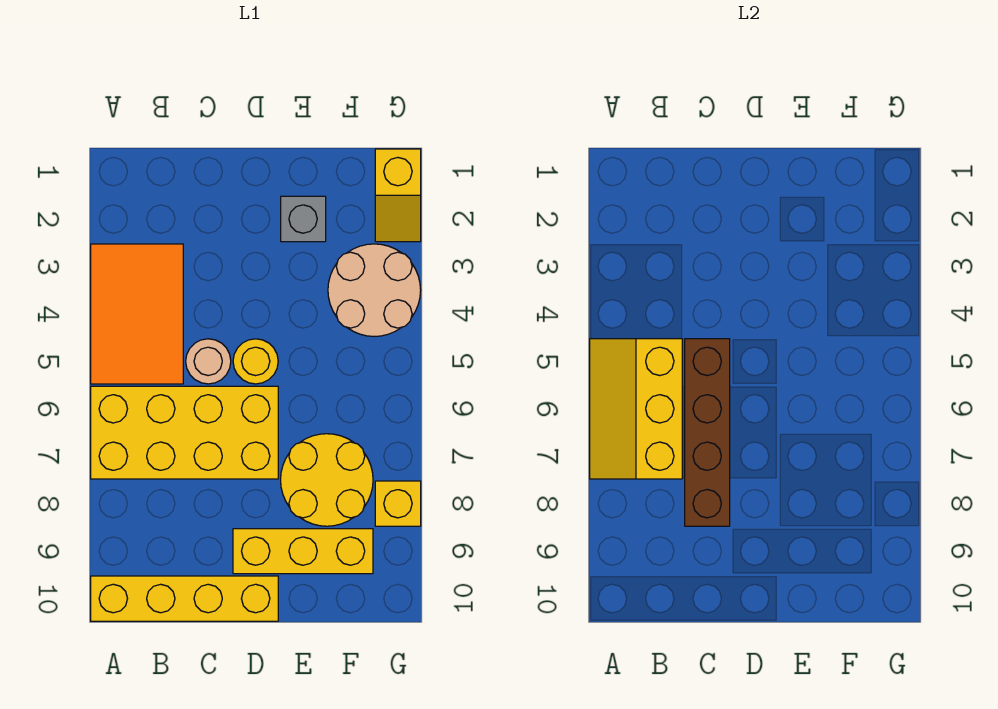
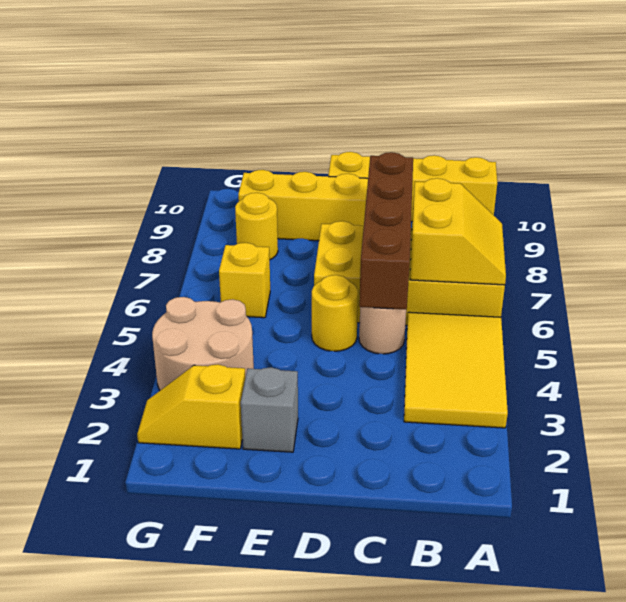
orange tile A3:B5 level 1 -> yellow tile A3:B5 level 1
yellow slope A5:B7 level 2 top B -> yellow slope A6:B7 level 2 top B
yellow round brick E7:F8 level 1 -> yellow round brick F8 level 1
yellow slope G1:G2 level 1 top 1 -> yellow slope F2:G2 level 1 top F
yellow brick G8 level 1 -> yellow brick F6 level 1

